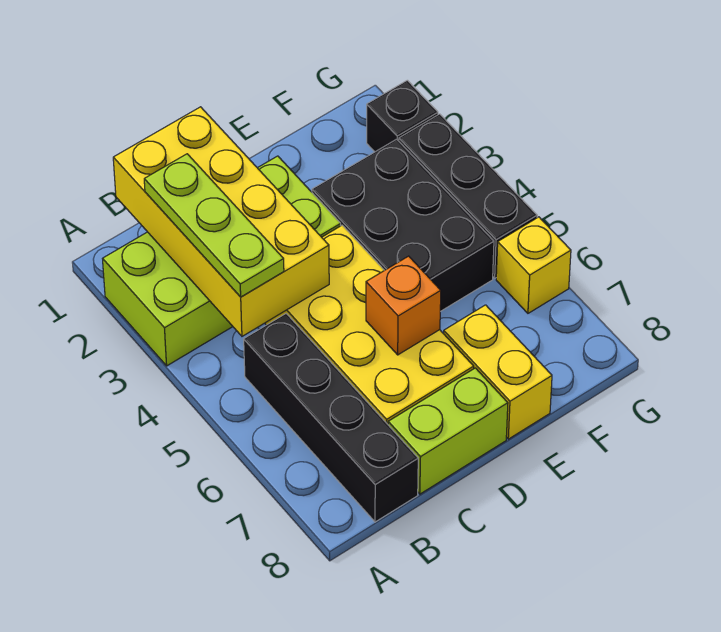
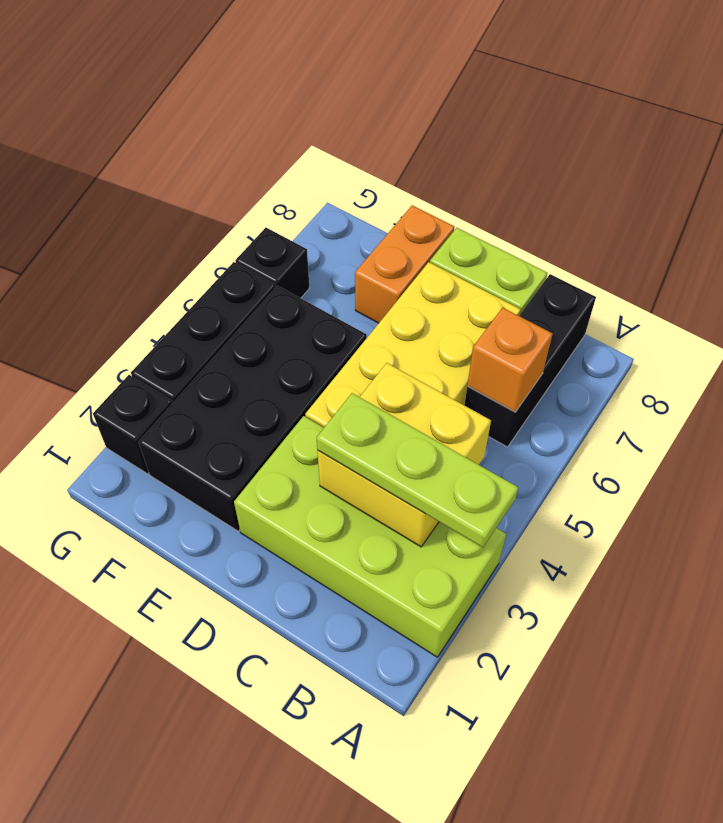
yellow brick B1:C4 level 2 -> yellow brick B3:C4 level 2
lime plate B2:B4 level 3 -> lime plate A3:C3 level 3
black brick B5:B8 level 1 -> black brick B6:B8 level 1
orange brick D6 level 2 -> orange brick B6 level 2
black brick E3:F5 level 1 -> black brick E2:F5 level 1
yellow brick E7:E8 level 1 -> orange brick E7:E8 level 1
yellow brick G6 level 1 -> black brick G6 level 1

